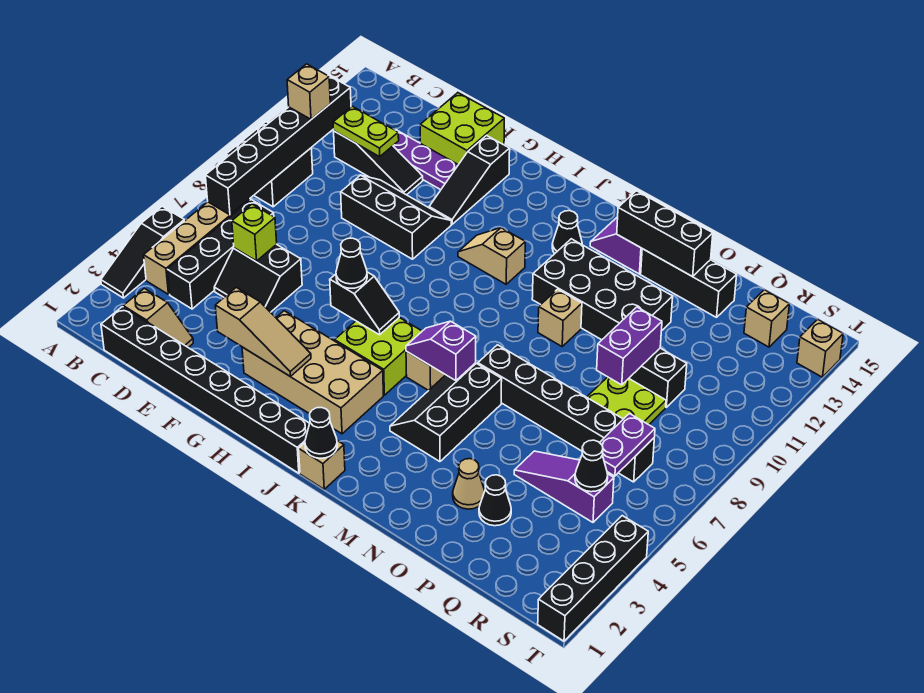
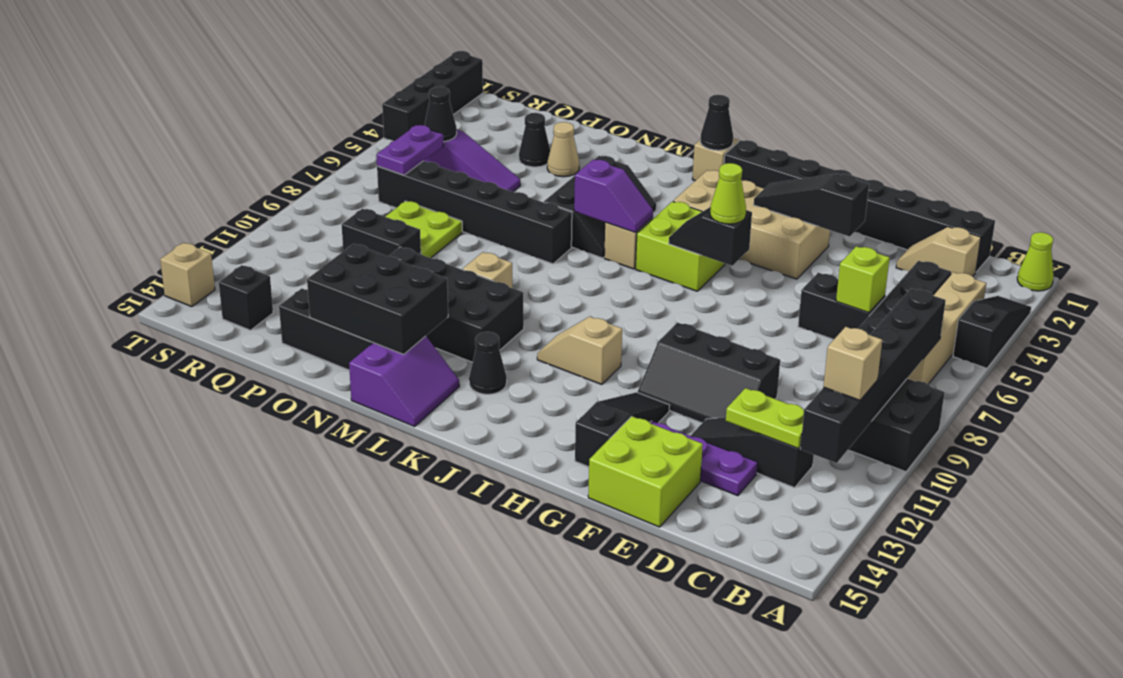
none -> lime cone A1 level 1
tan slope F3:H3 level 2 top F -> black slope F3:H3 level 2 top F
black cone H6 level 3 -> lime cone H6 level 3
tan slope I11:J11 level 1 top J -> tan slope I11:J11 level 1 top I
black brick M14:O14 level 2 -> black brick M13:O14 level 2
purple brick P9:P10 level 2 -> none
tan brick R14 level 1 -> black brick R14 level 1

